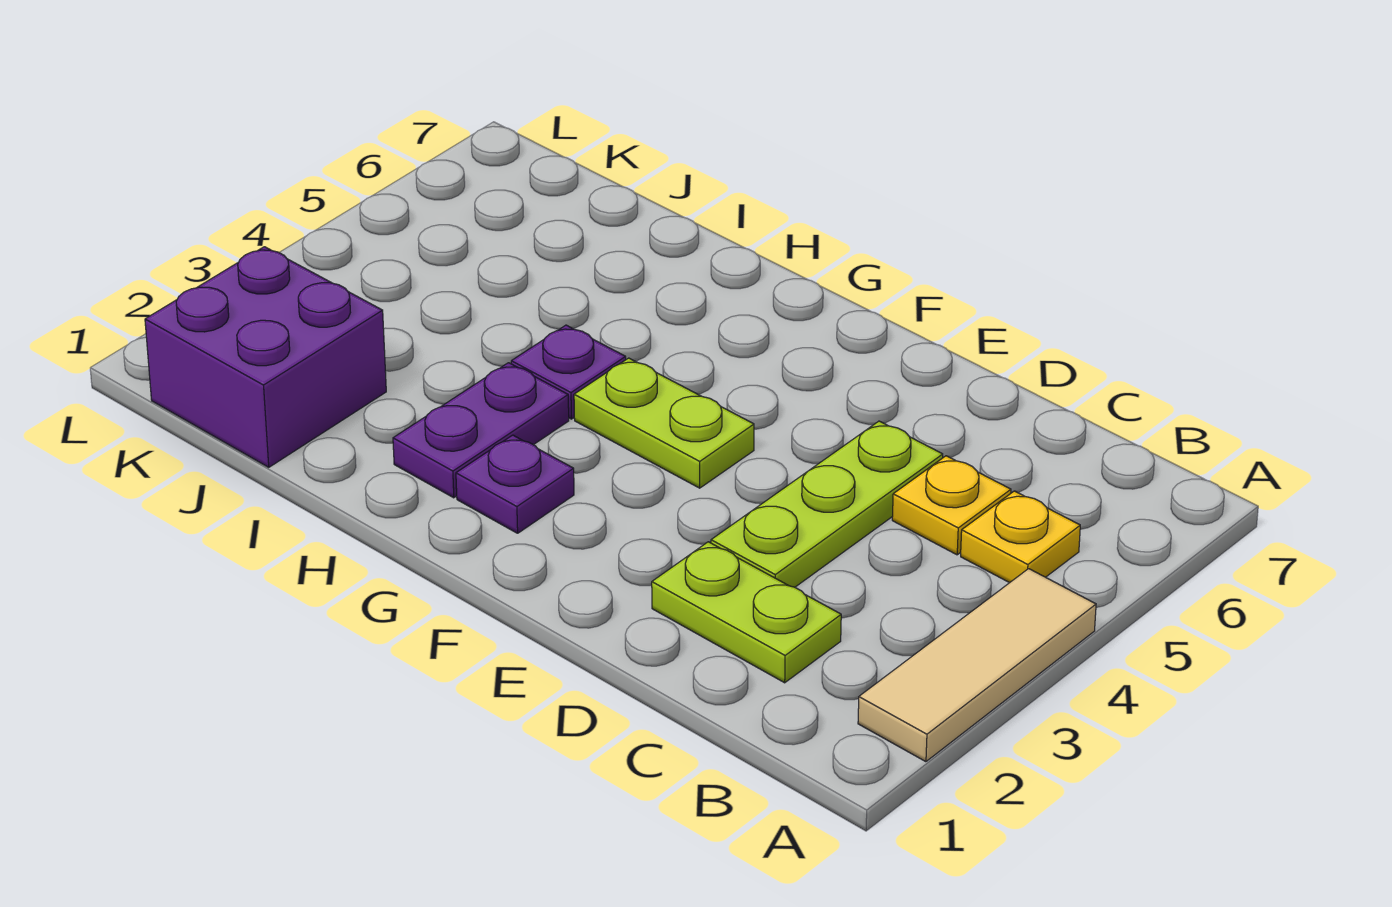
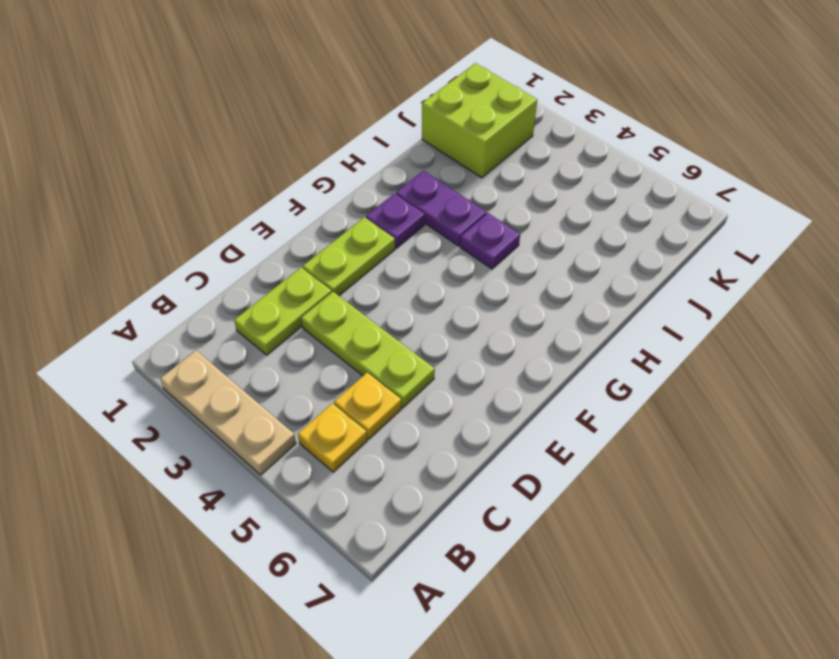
tan tile A2:A4 level 1 -> tan plate A2:A4 level 1
lime plate F4:G4 level 1 -> lime plate E2:F2 level 1
purple brick J1:K2 level 1 -> lime brick J1:K2 level 1

